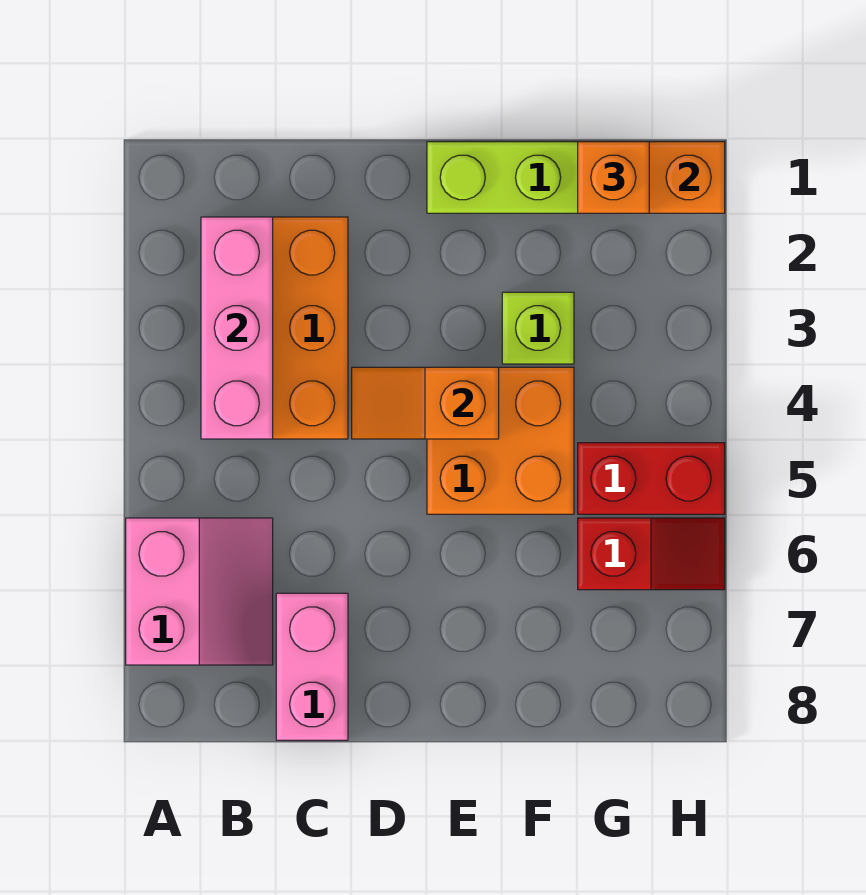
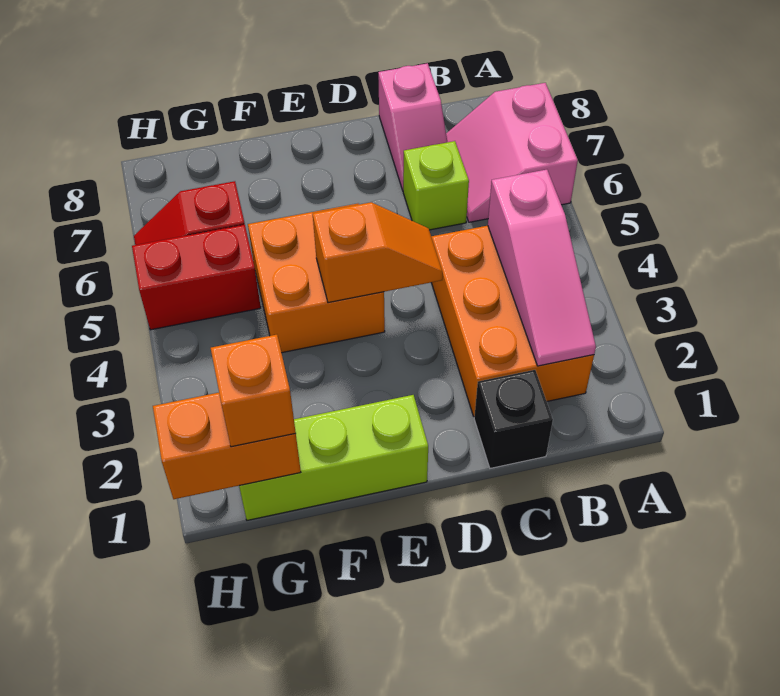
pink brick B2:B4 level 2 -> pink slope B2:B4 level 2 top 4
none -> black brick C1 level 1
pink brick C7:C8 level 1 -> pink slope C7:C8 level 1 top 8
lime brick F3 level 1 -> lime brick C6 level 1

